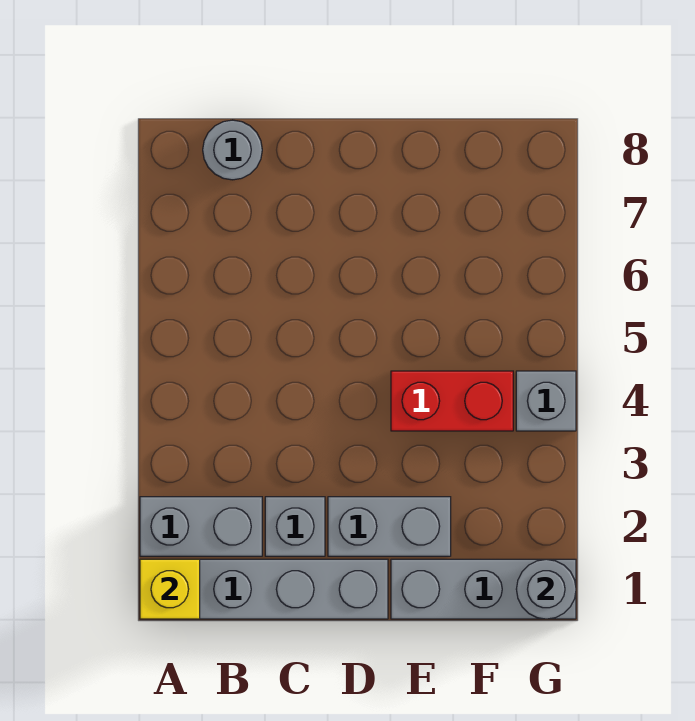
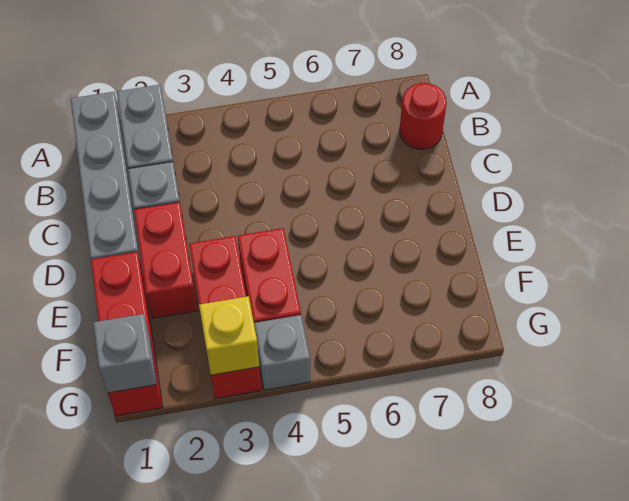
yellow brick A1 level 2 -> yellow brick G3 level 2
grey round brick B8 level 1 -> red round brick B8 level 1
grey brick D2:E2 level 1 -> red brick D2:E2 level 1
grey brick E1:G1 level 1 -> red brick E1:G1 level 1
none -> red brick E3:G3 level 1
grey round brick G1 level 2 -> grey brick G1 level 2

